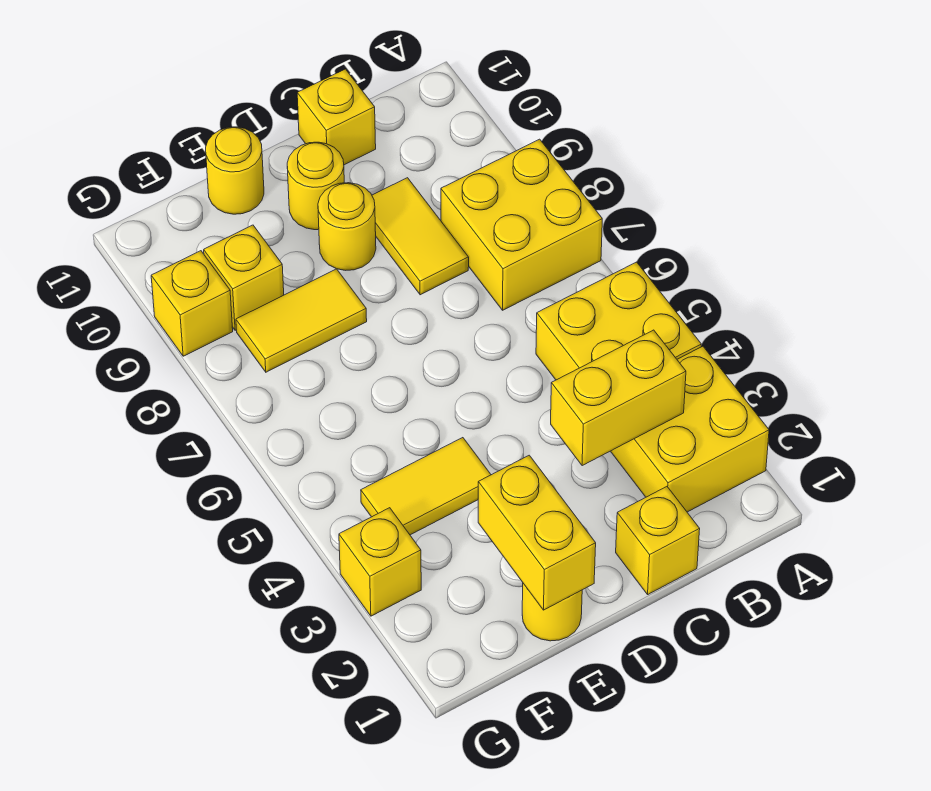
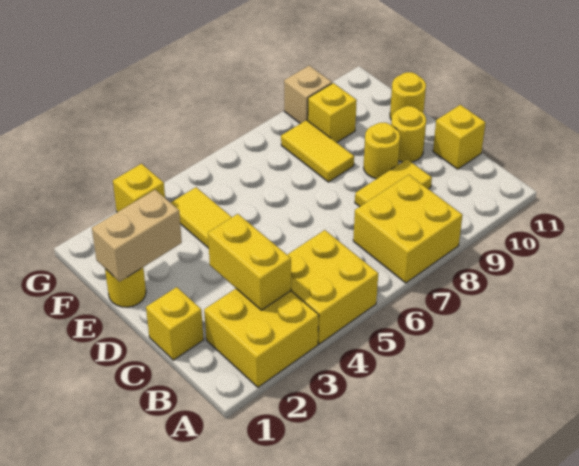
yellow brick E1:E2 level 2 -> tan brick E1:E2 level 2
yellow brick G9 level 1 -> tan brick G9 level 1

